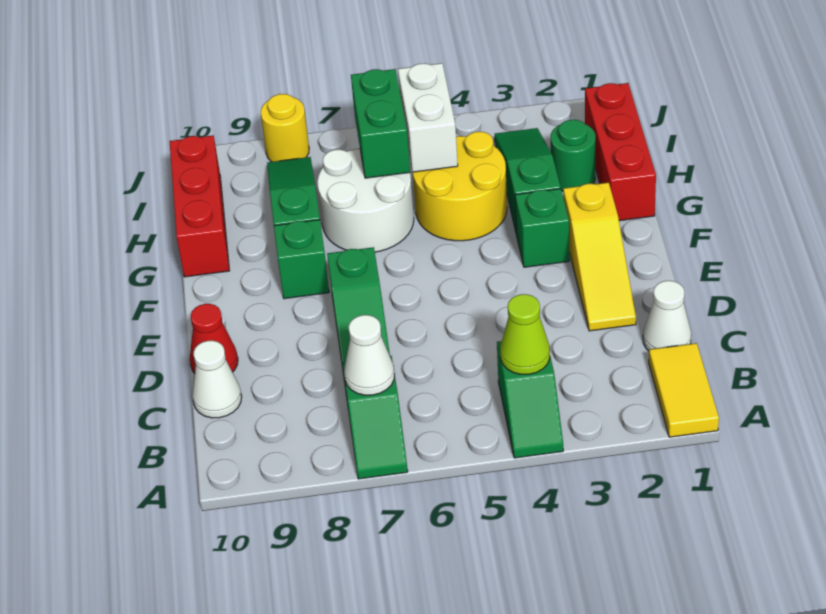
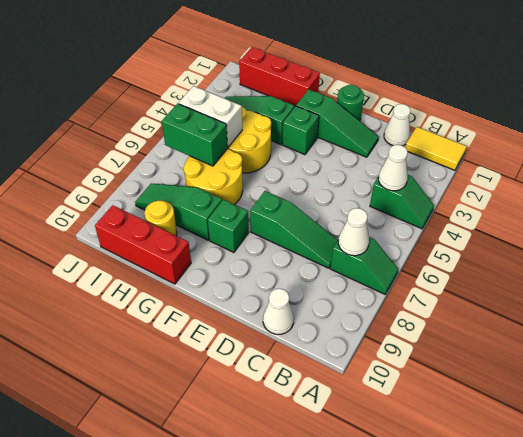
lime cone B4 level 2 -> white cone B4 level 2
yellow slope D2:F2 level 1 top F -> green slope D2:F2 level 1 top F
red cone D10 level 1 -> none
white round brick G6:H7 level 1 -> yellow round brick G6:H7 level 1
green round brick H2 level 1 -> green round brick E1 level 1
yellow round brick J8 level 1 -> yellow round brick H9 level 1

